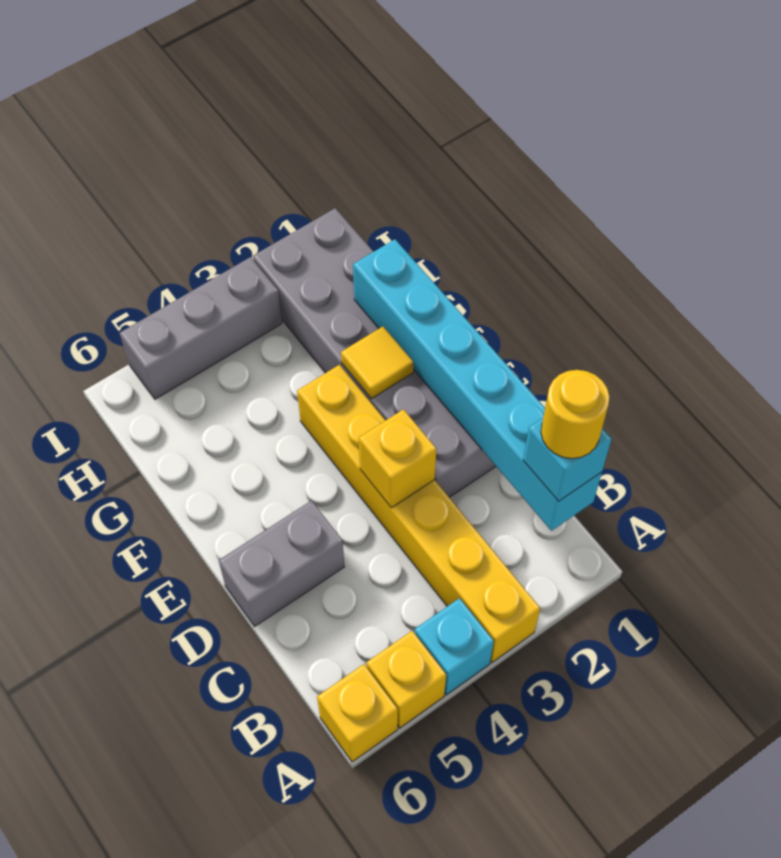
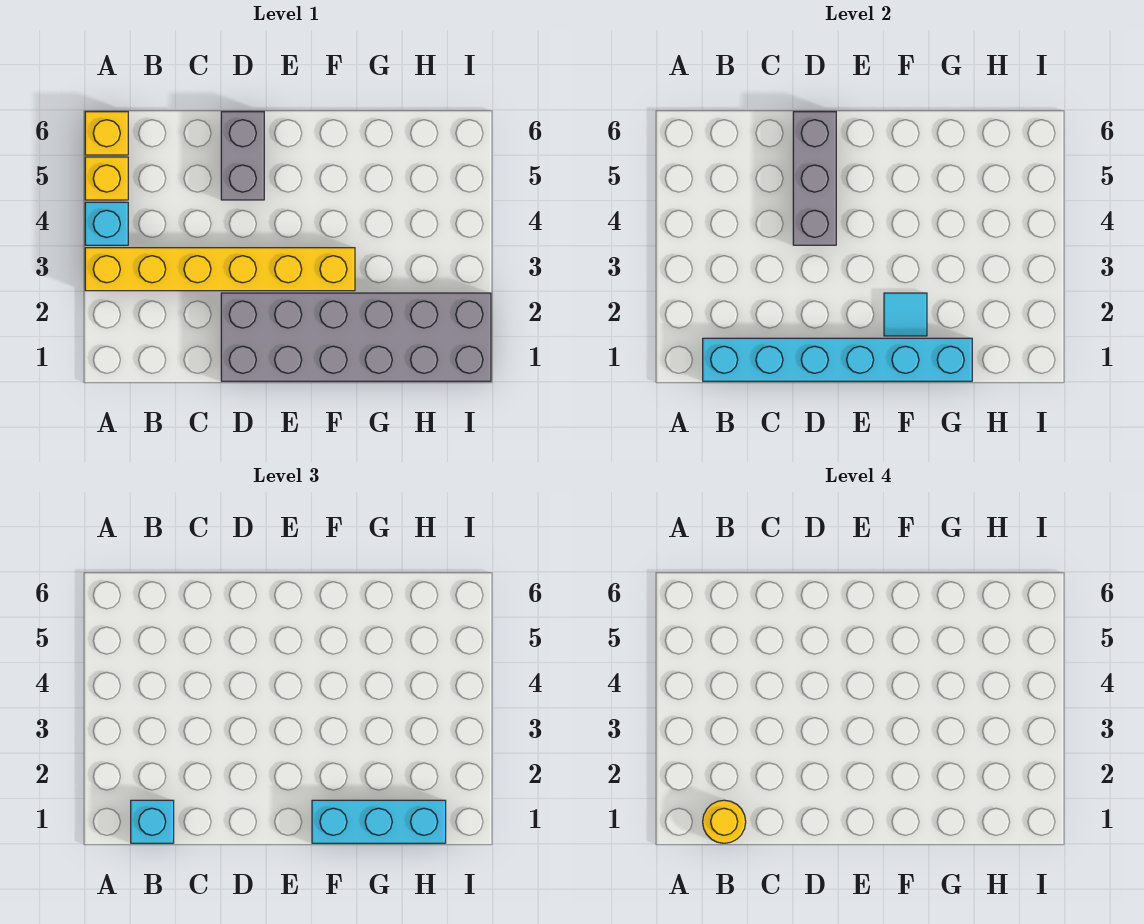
yellow brick D3 level 2 -> none
none -> cyan brick F1:H1 level 3
yellow tile F2 level 2 -> cyan tile F2 level 2
grey brick I3:I5 level 1 -> grey brick D4:D6 level 2

